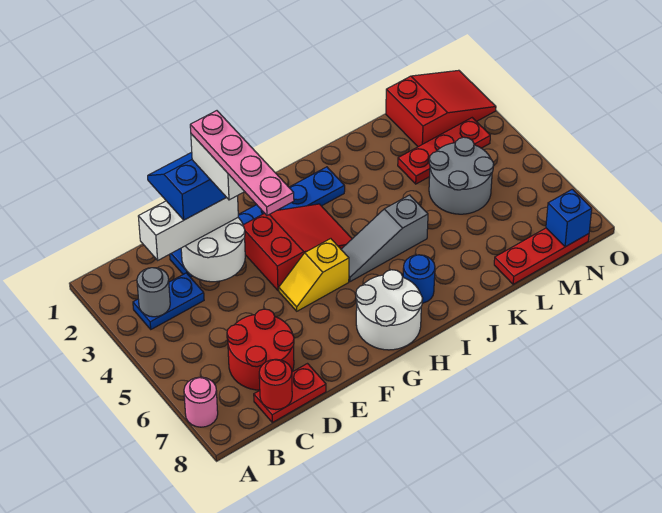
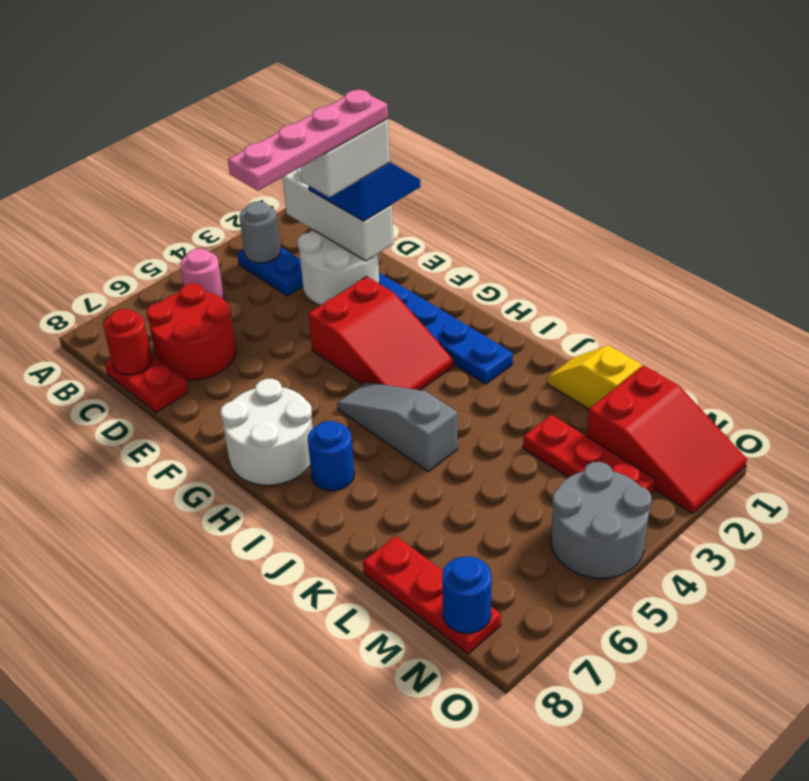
pink round brick A7 level 1 -> pink round brick B5 level 1
yellow slope F5:G5 level 1 top G -> yellow slope K1:L1 level 1 top L
grey round brick L4:M5 level 1 -> grey round brick N4:O5 level 1
blue brick N8 level 2 -> blue round brick N8 level 2

